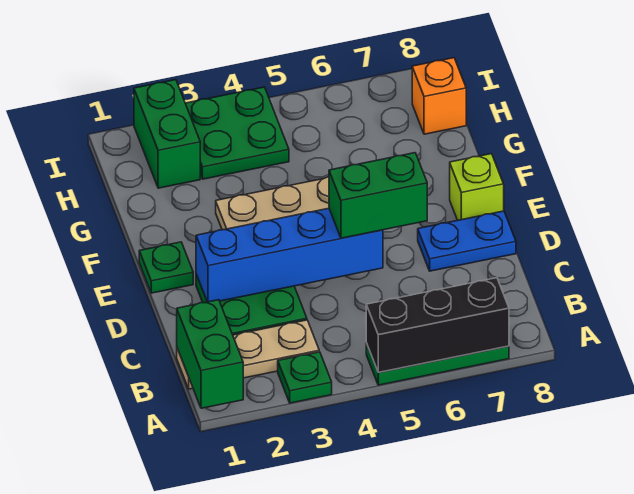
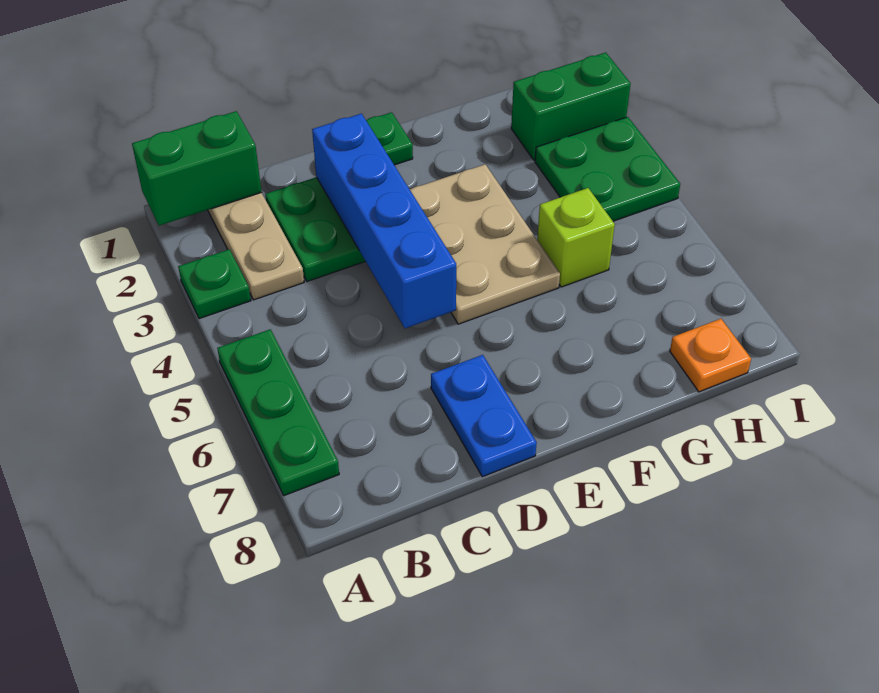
black brick A5:A7 level 2 -> none
green brick D5:D6 level 3 -> none
lime brick E8 level 1 -> lime brick G5 level 1
orange brick H8 level 1 -> orange plate H8 level 1

